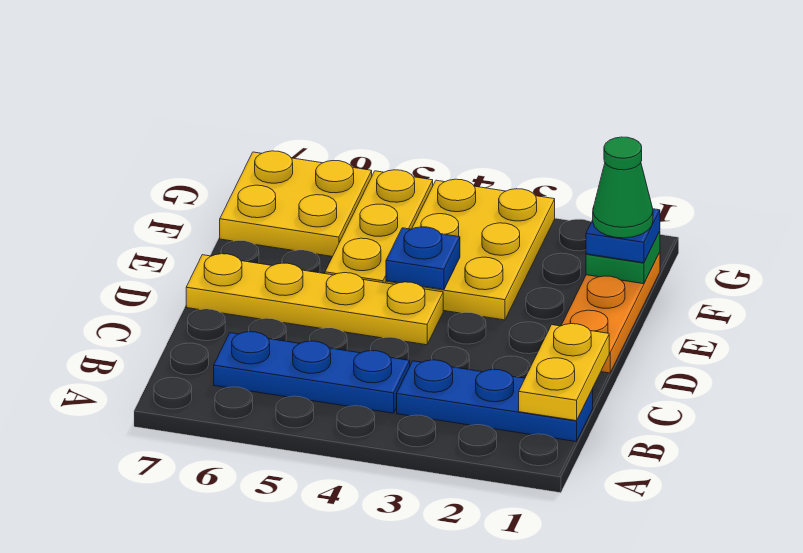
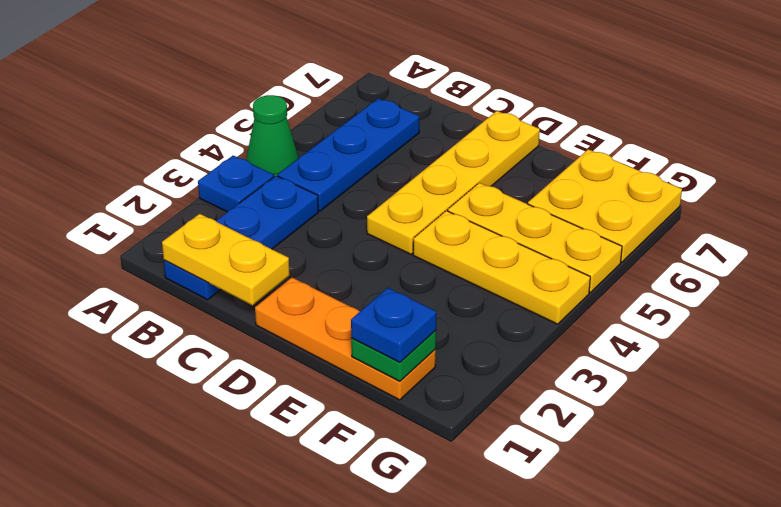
yellow plate E3:G4 level 1 -> yellow plate E4:G4 level 1
blue plate E4 level 2 -> blue plate A3 level 1
green cone F1 level 4 -> green cone A4 level 1

